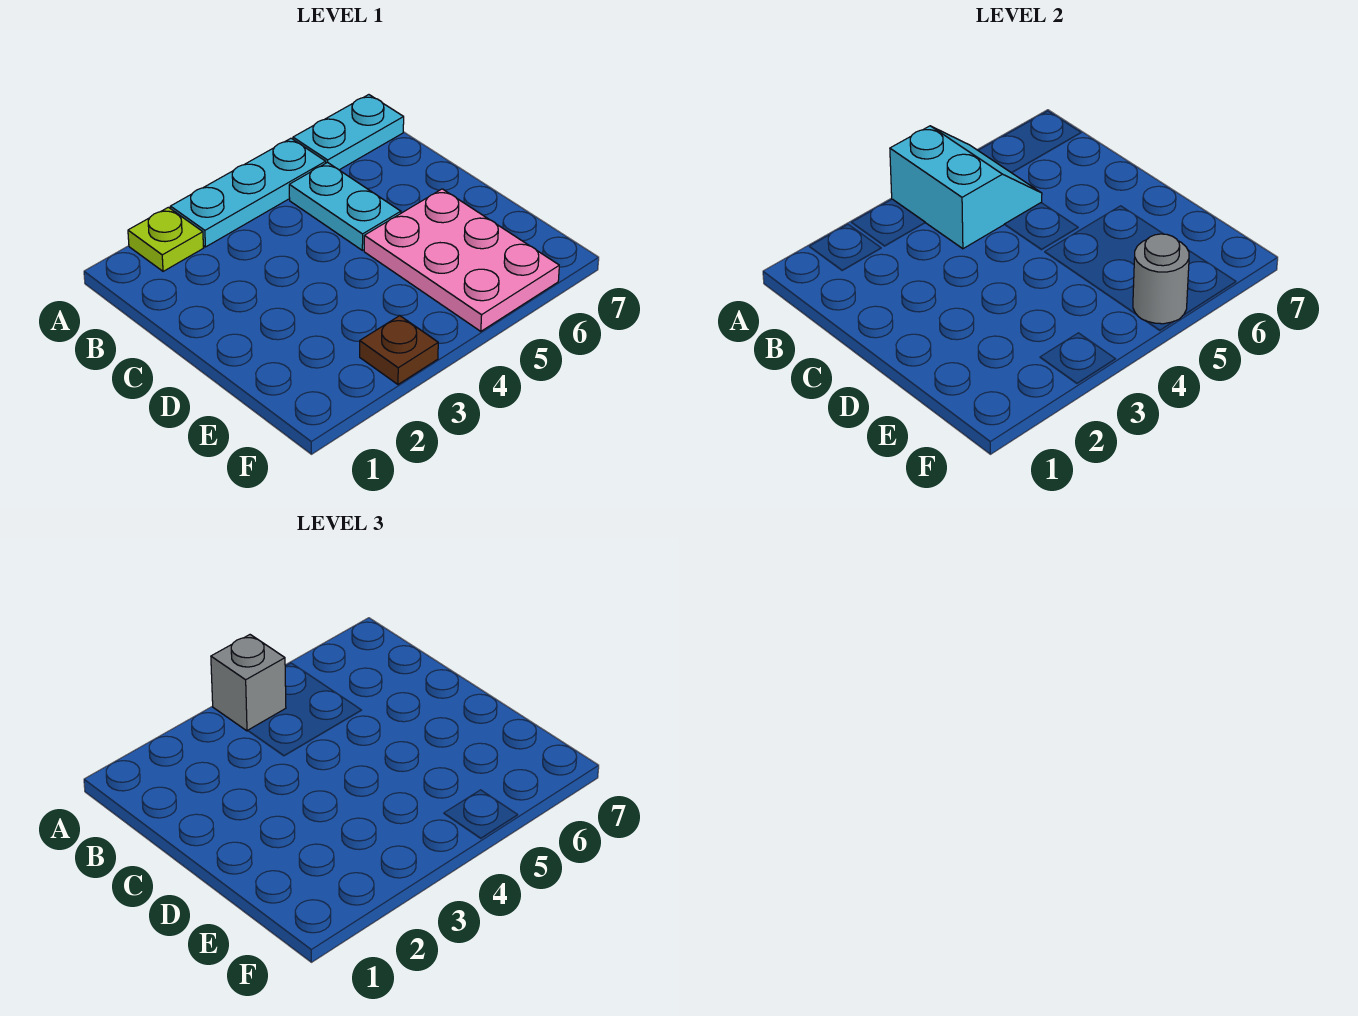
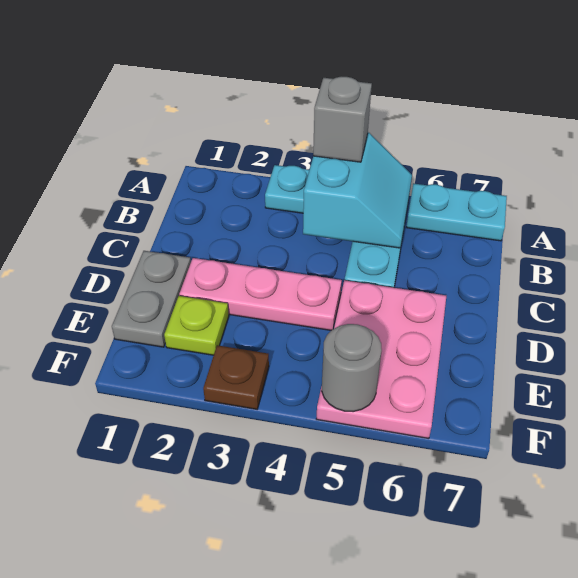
lime plate A2 level 1 -> lime plate E2 level 1
none -> grey plate D1:E1 level 1
none -> pink plate D2:D4 level 1

